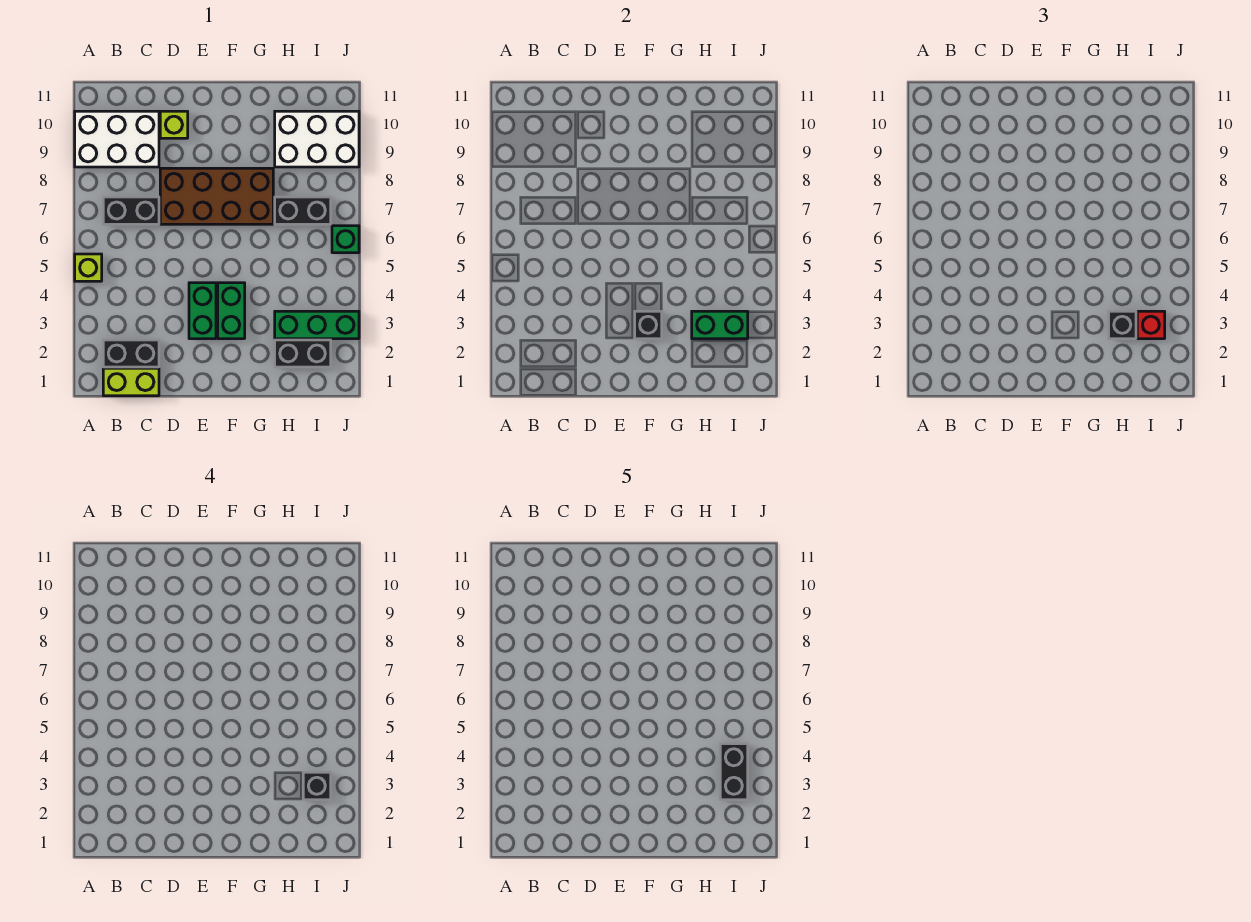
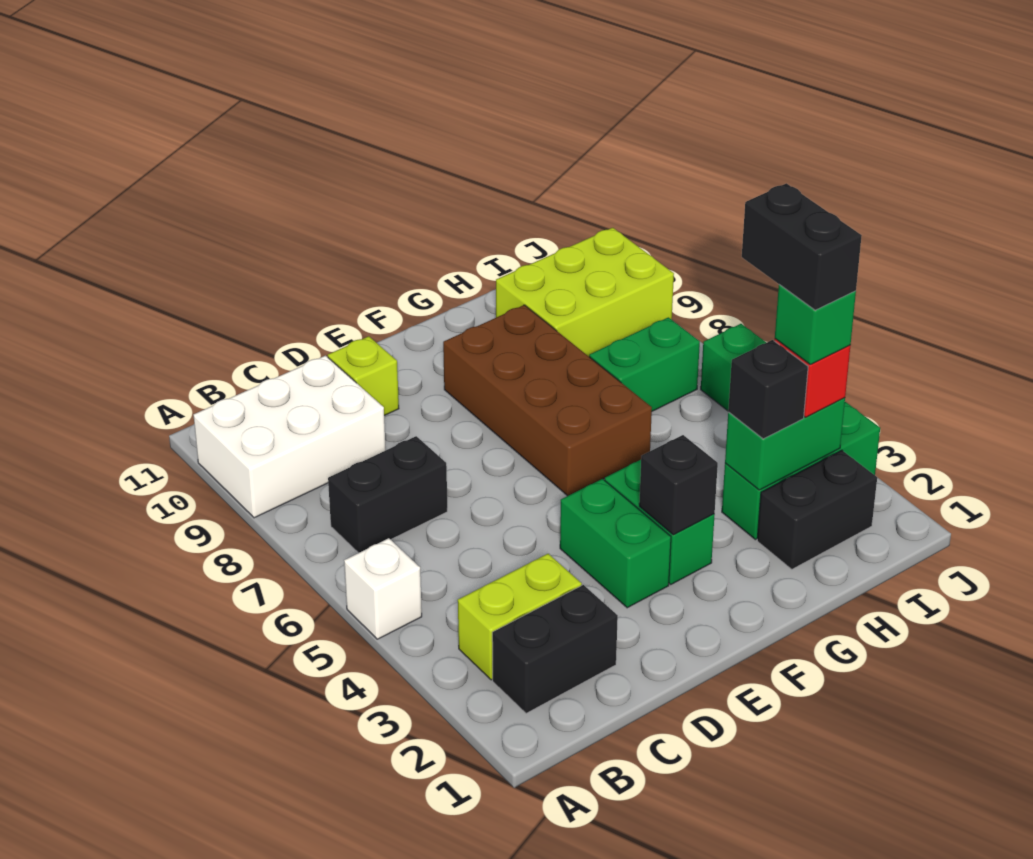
lime brick A5 level 1 -> white brick A5 level 1
lime brick B1:C1 level 1 -> lime brick B3:C3 level 1
brown brick D7:G8 level 1 -> brown brick F6:G9 level 1
black brick H7:I7 level 1 -> green brick H7:I7 level 1
white brick H9:J10 level 1 -> lime brick H9:J10 level 1
black brick I3 level 4 -> green brick I3 level 4

